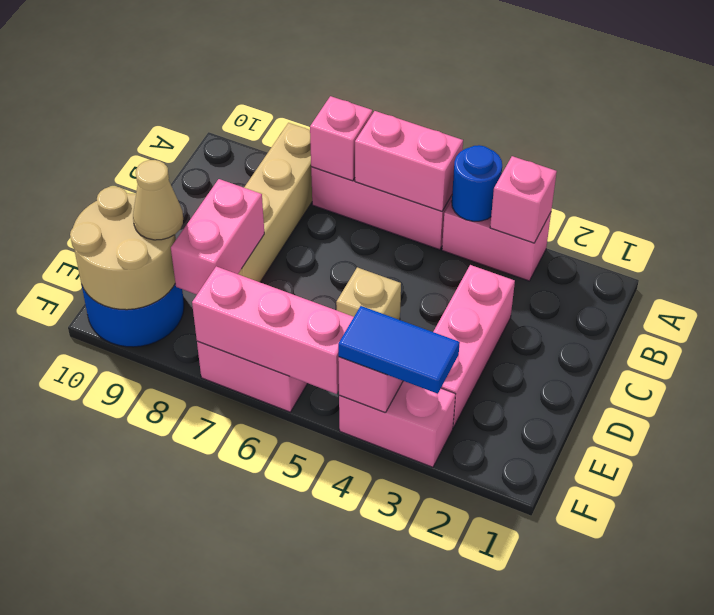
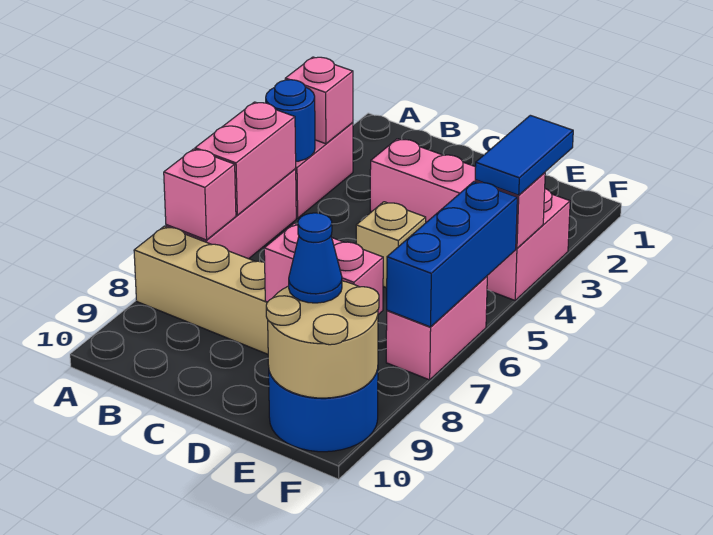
tan cone E9 level 3 -> blue cone E9 level 3
pink brick F5:F7 level 2 -> blue brick F5:F7 level 2

